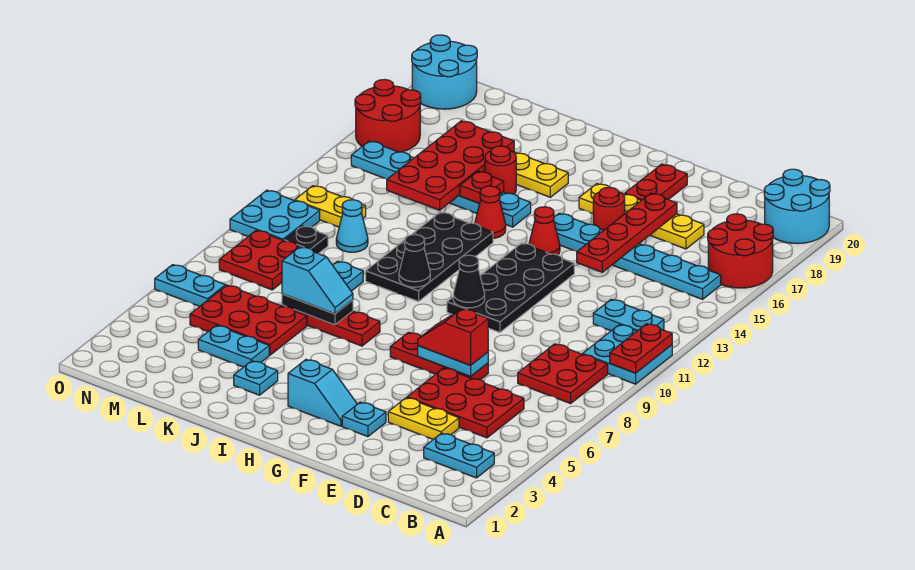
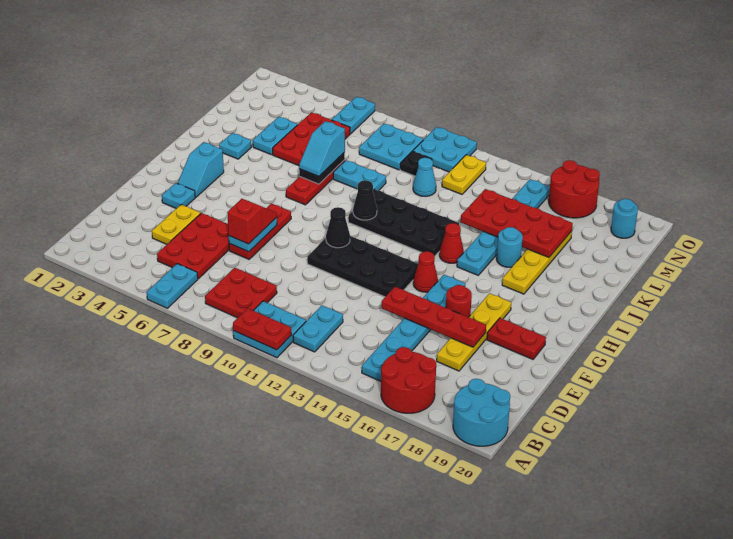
cyan plate B3:C3 level 1 -> cyan plate A6:B6 level 1
red plate J15 level 2 -> none
red round brick J16 level 1 -> cyan round brick J16 level 1
red plate M8:N9 level 1 -> cyan plate M8:N9 level 1
cyan round brick N19:O20 level 1 -> cyan round brick N19 level 1

